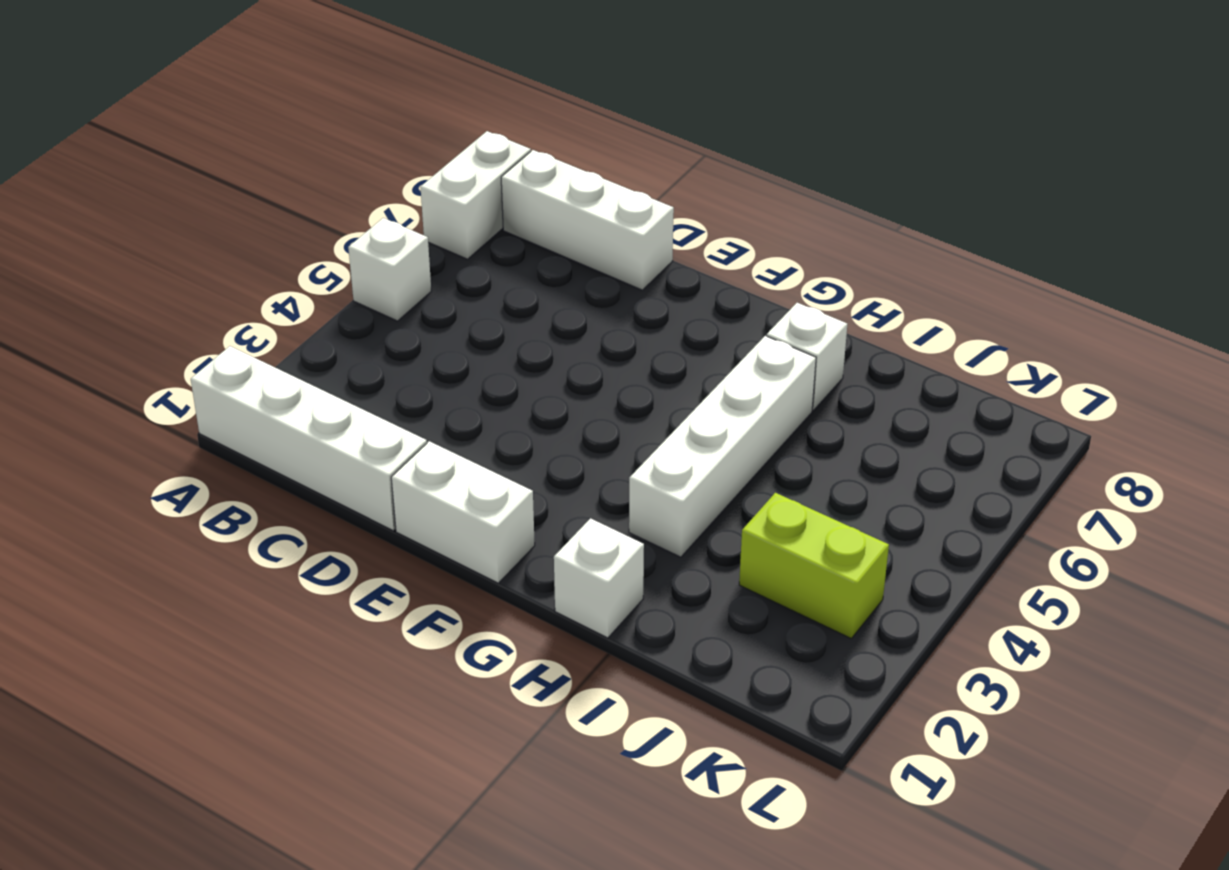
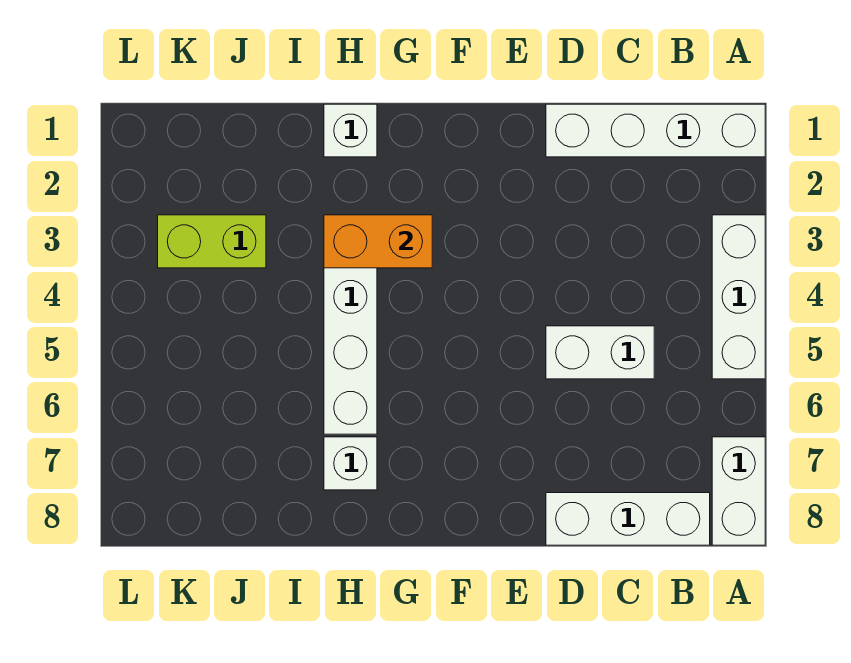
white brick A5 level 1 -> white brick A3:A5 level 1
white brick E1:F1 level 1 -> white brick C5:D5 level 1
none -> orange brick G3:H3 level 2

